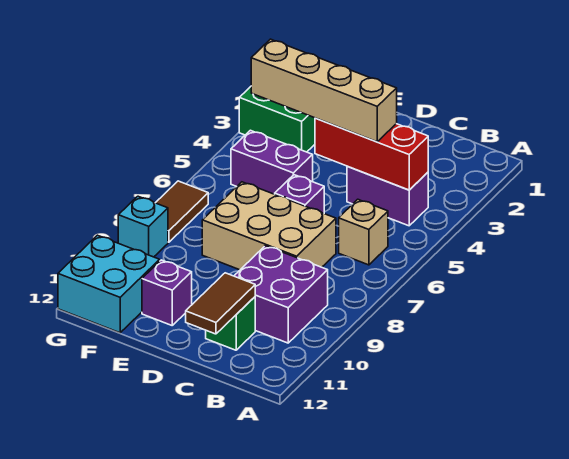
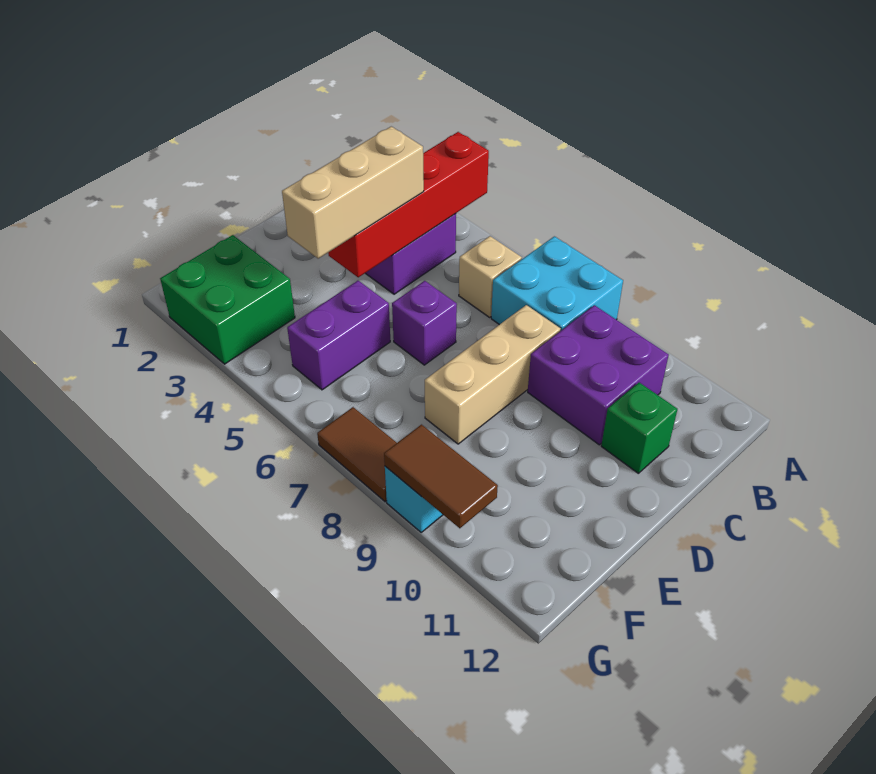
red brick B4:D4 level 2 -> red brick A4:D4 level 2
tan brick C4:F4 level 3 -> tan brick C4:E4 level 3
tan brick C7:E8 level 1 -> tan brick C8:E8 level 1
brown tile C11:C12 level 2 -> brown tile G9:G10 level 2
purple brick E11 level 1 -> none
cyan brick F11:G12 level 1 -> cyan brick A7:B8 level 1

